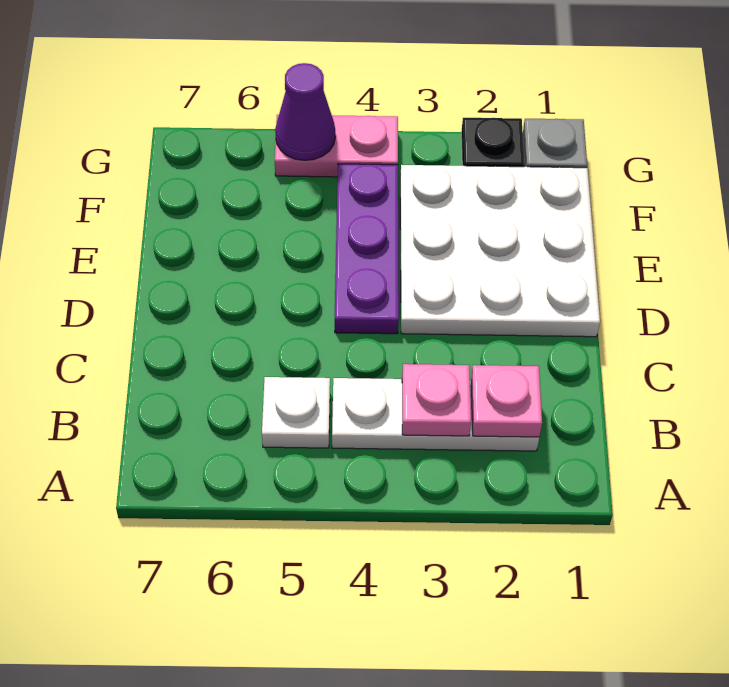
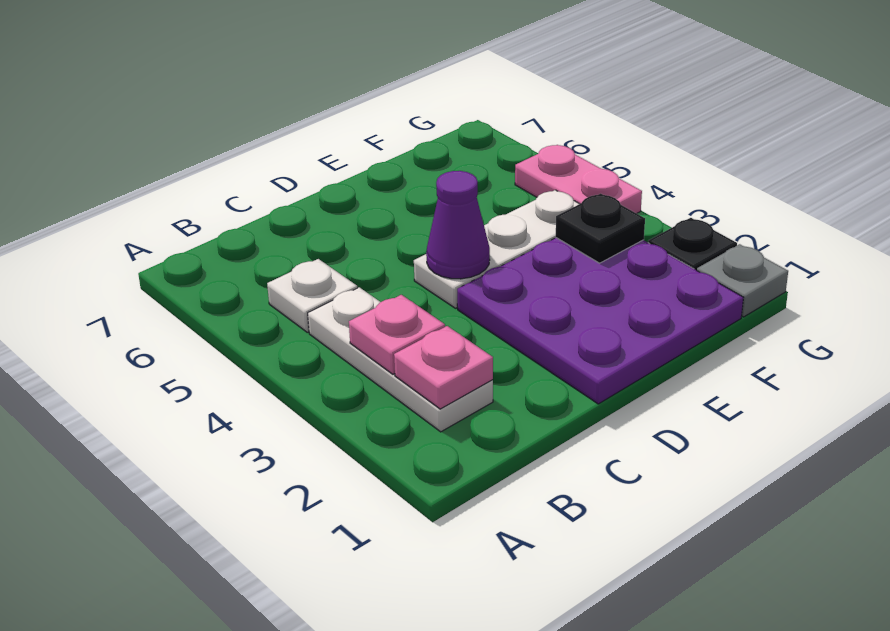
white plate D1:F3 level 1 -> purple plate D1:F3 level 1
purple plate D4:F4 level 1 -> white plate D4:F4 level 1
none -> black plate F3 level 2
purple cone G5 level 2 -> purple cone D4 level 2

